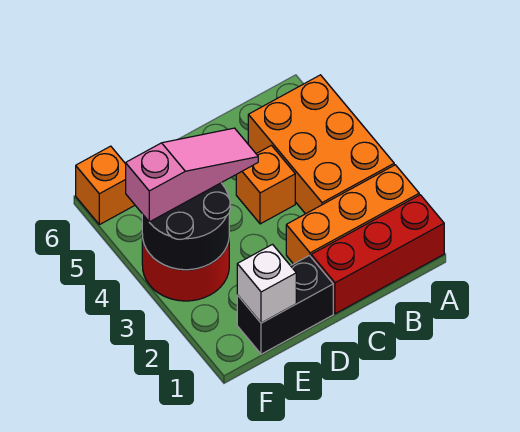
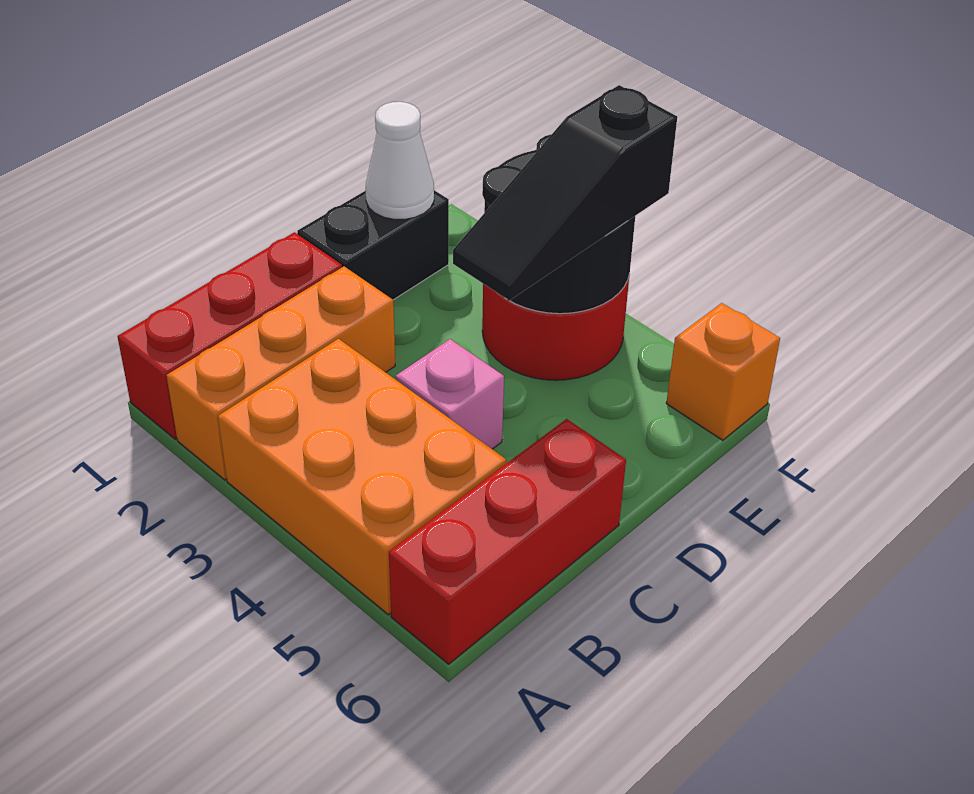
none -> red brick A6:C6 level 1
orange brick C4 level 1 -> pink brick C4 level 1
pink slope D4:F4 level 3 top F -> black slope D4:F4 level 3 top F
white brick E1 level 2 -> white cone E1 level 2

